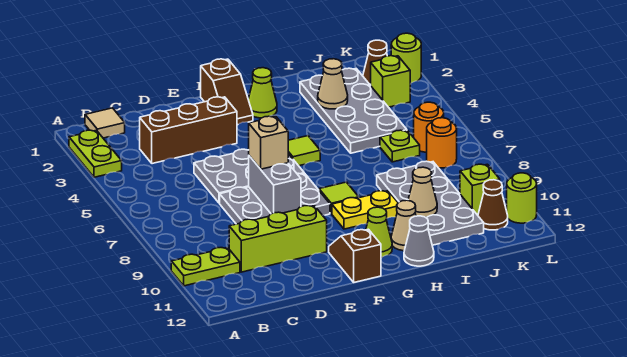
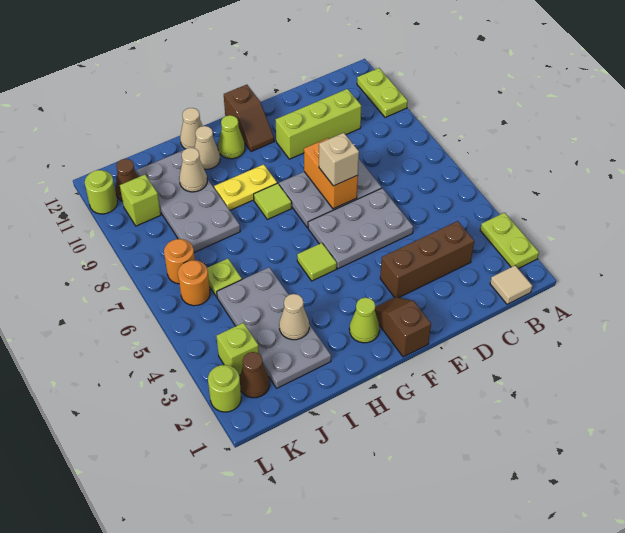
lime plate A10:B10 level 1 -> lime plate A10:A11 level 1
grey brick E7:E8 level 2 -> orange brick E7:E8 level 2
grey cone H12 level 1 -> tan cone H12 level 1

